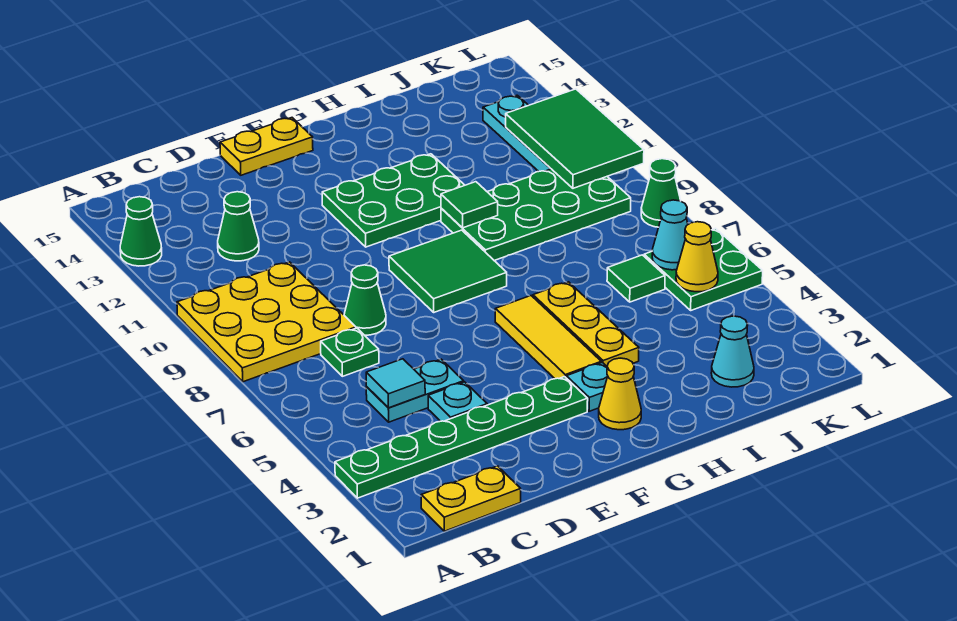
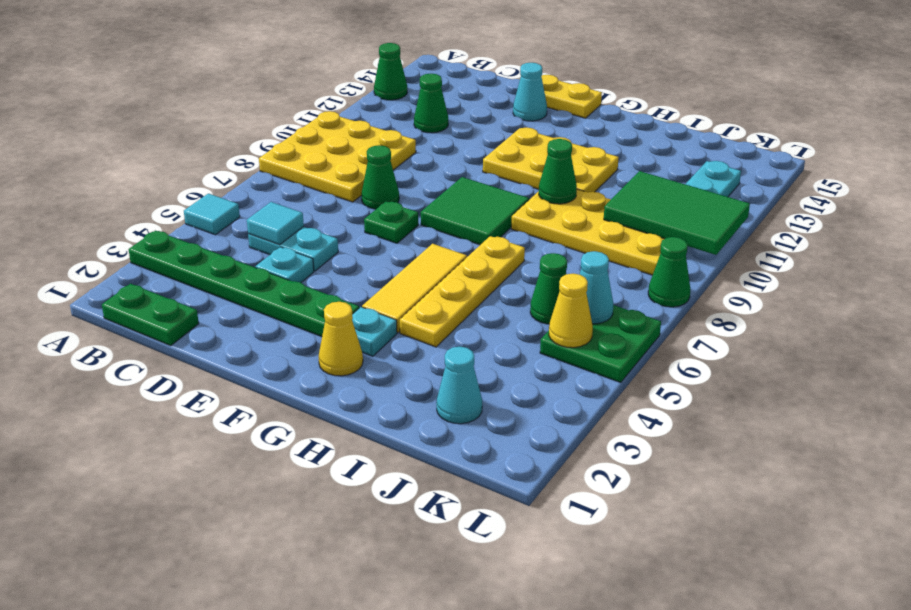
none -> cyan tile A5 level 1
yellow plate B1:C1 level 1 -> green plate B1:C1 level 1
green plate C7 level 1 -> green plate E7 level 1
none -> cyan cone E14 level 1
green plate F11:H12 level 1 -> yellow plate F11:H12 level 1
yellow plate H4:H6 level 1 -> yellow plate H4:H7 level 1
green plate H9:K10 level 1 -> yellow plate H9:K10 level 1
green tile H10 level 2 -> green cone H10 level 2
green tile J6 level 1 -> green cone J6 level 1
green tile K10:L12 level 2 -> green tile J10:L11 level 2

